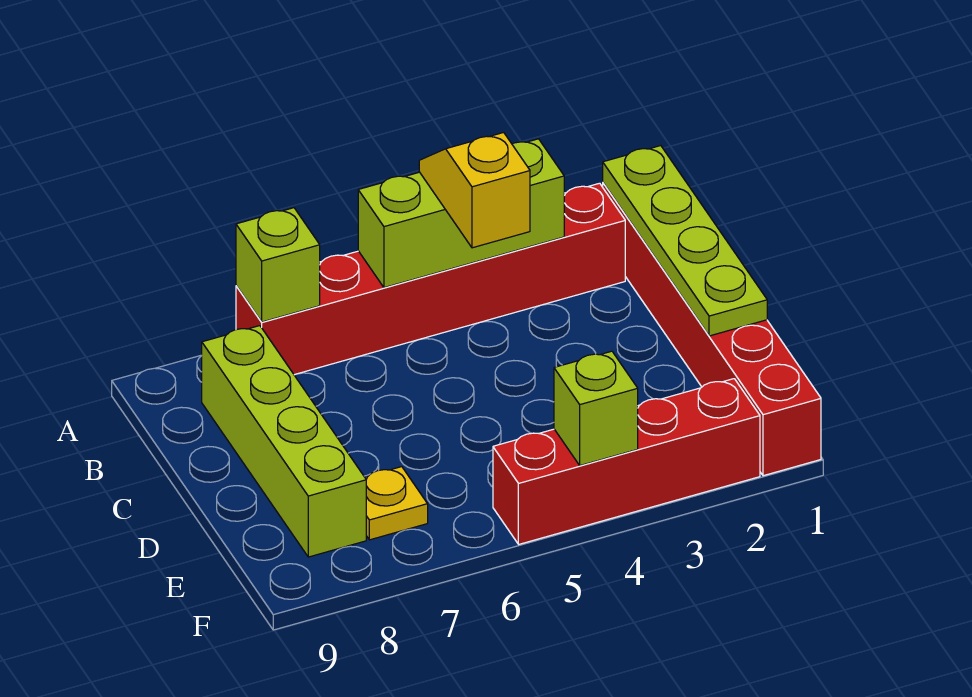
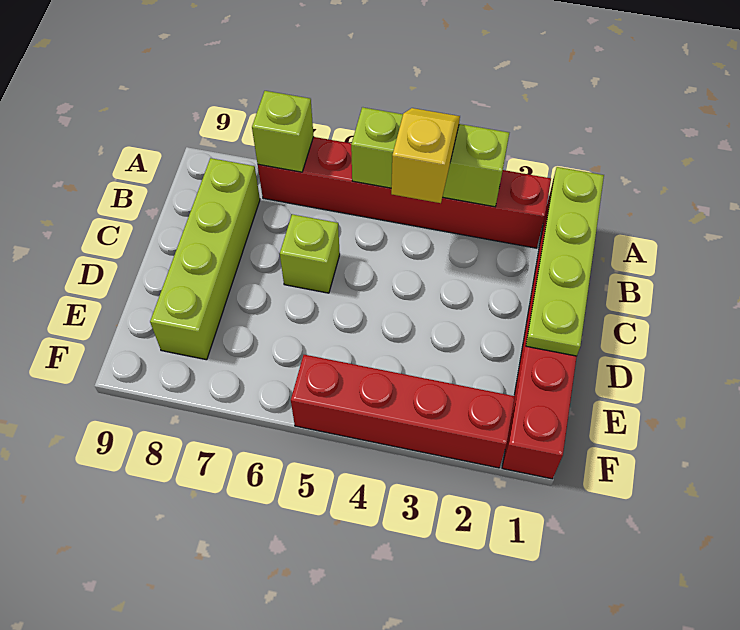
yellow plate E7 level 1 -> none
lime brick F4 level 2 -> lime brick C6 level 1

